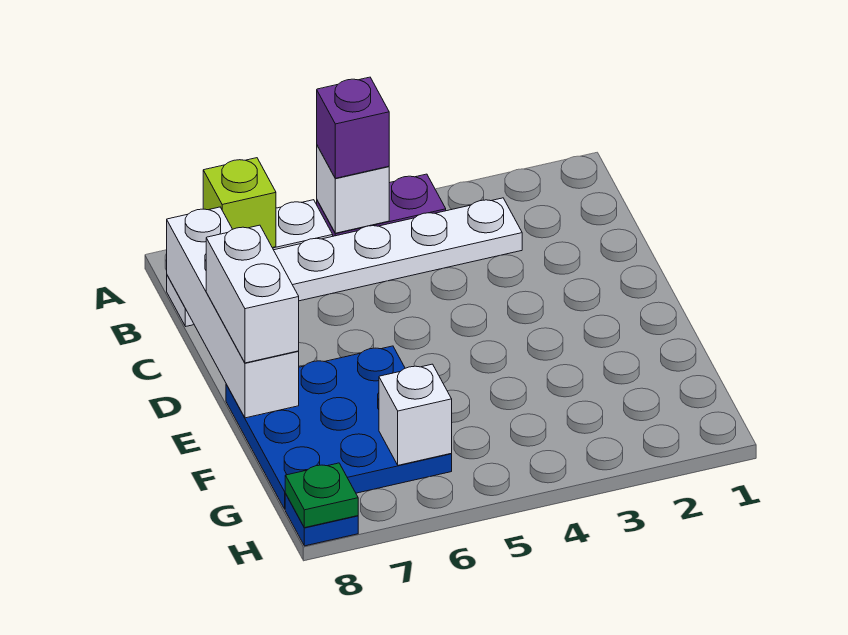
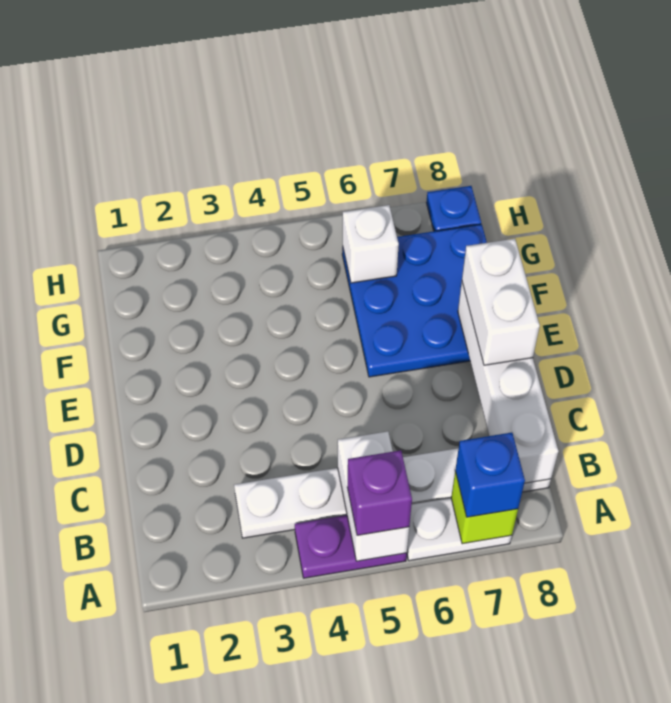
white brick A5 level 2 -> white brick A5:B5 level 2
none -> blue brick A7 level 3
green plate H8 level 2 -> none

